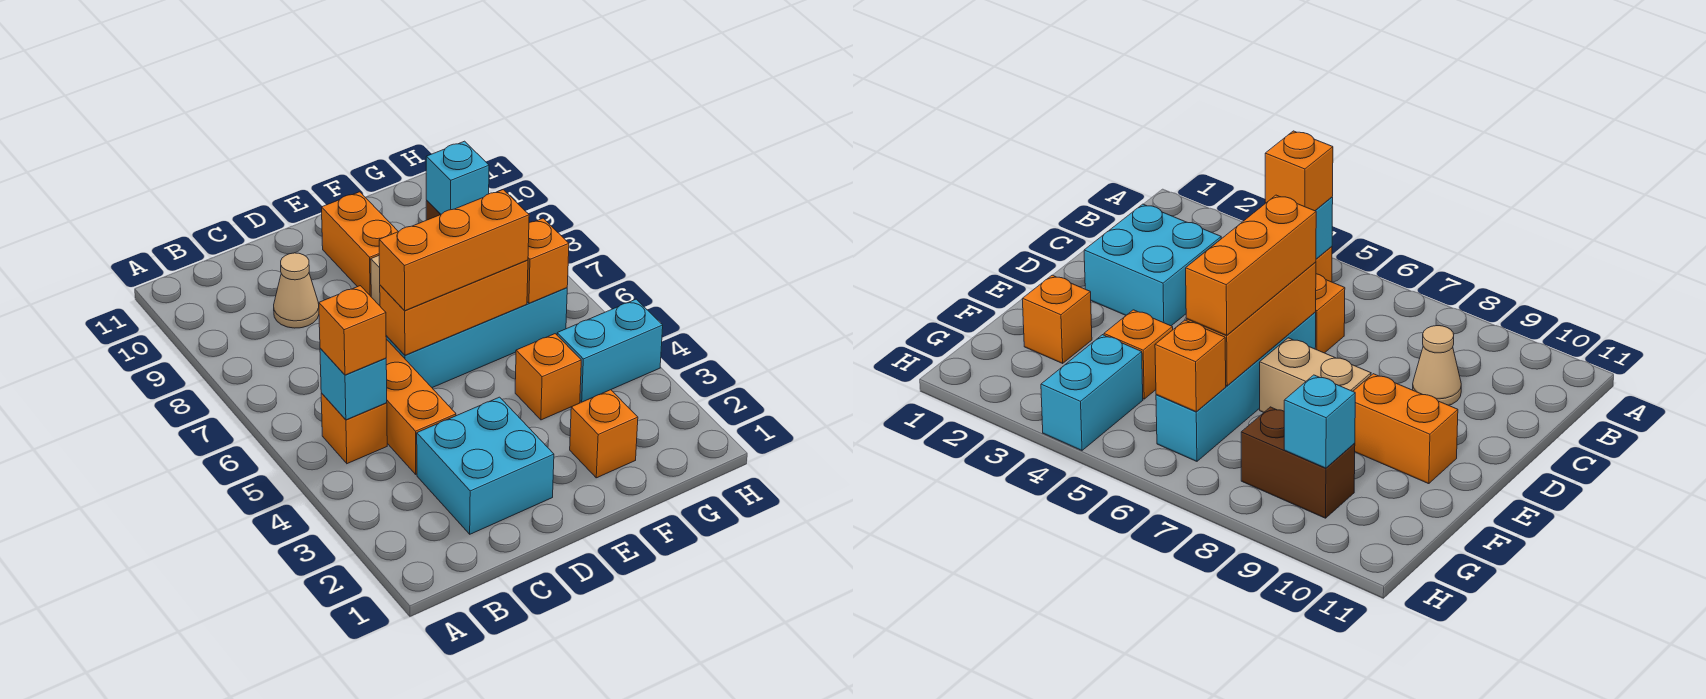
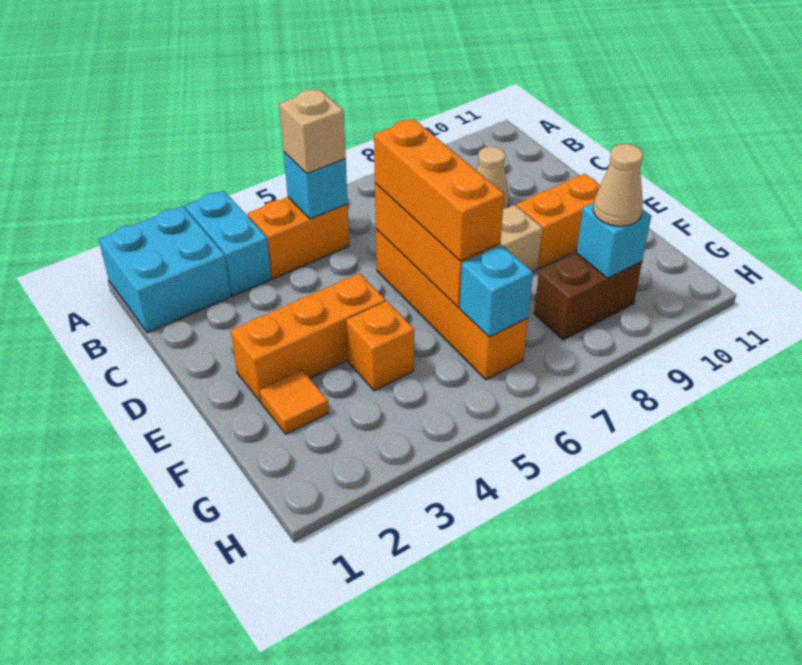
orange brick B5 level 1 -> orange brick B4:B5 level 1
orange brick B5 level 3 -> tan brick B5 level 3
cyan brick C2:D3 level 1 -> cyan brick A1:B2 level 1
orange brick C4:C6 level 1 -> orange brick E2:E4 level 1
cyan brick D6:G6 level 1 -> orange brick D6:G6 level 1
orange brick F2 level 1 -> orange tile F2 level 1
cyan brick G4:H4 level 1 -> cyan brick A3:B3 level 1
orange brick G6 level 2 -> cyan brick G6 level 2
none -> tan cone G9 level 3

